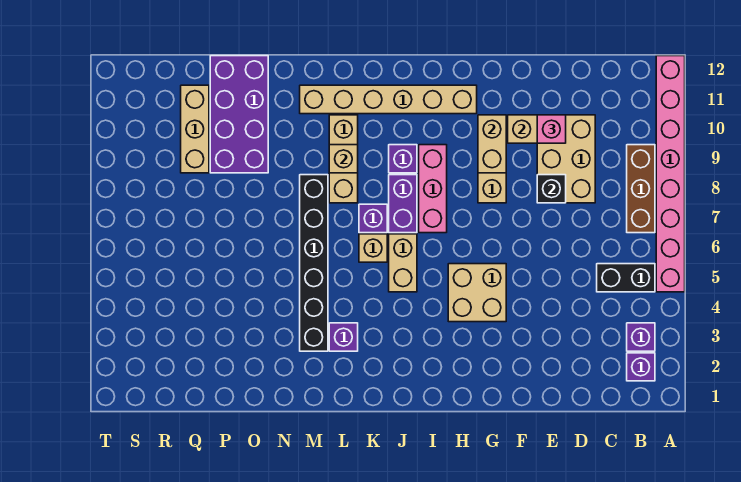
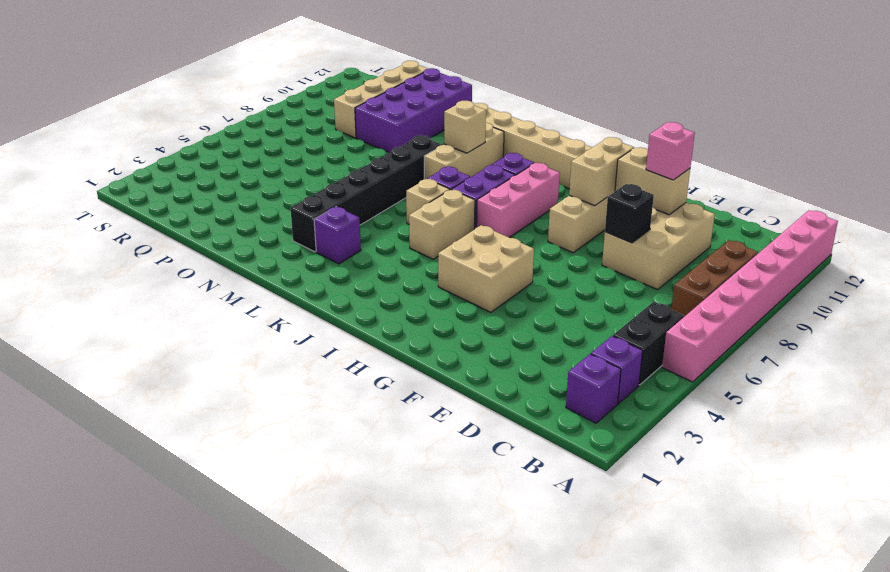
black brick B5:C5 level 1 -> black brick B4:B5 level 1
tan brick Q9:Q11 level 1 -> tan brick Q9:Q12 level 1

